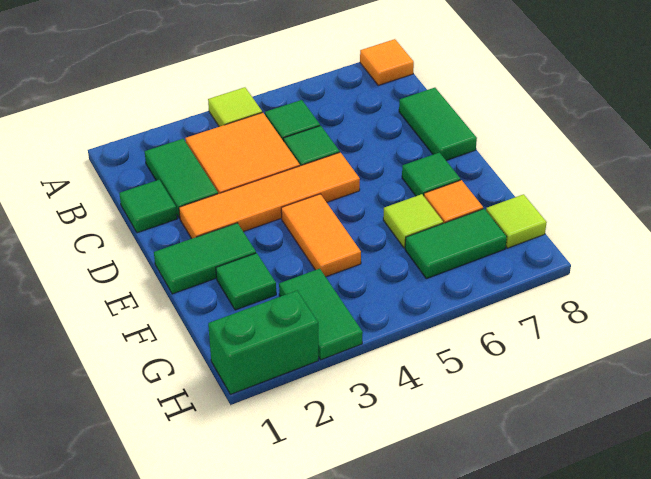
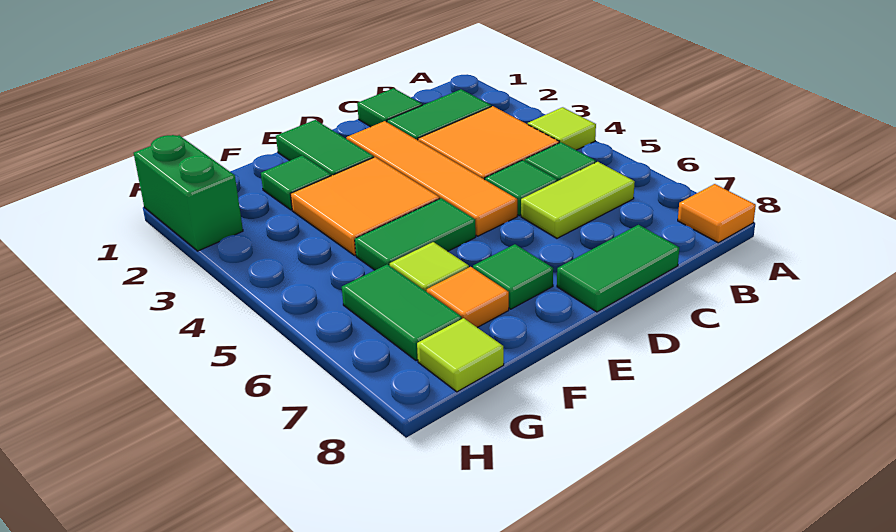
none -> lime tile B6:C6 level 1
orange tile E4:F4 level 1 -> orange tile E3:F4 level 1
green tile G3:H3 level 1 -> green tile E5:F5 level 1

